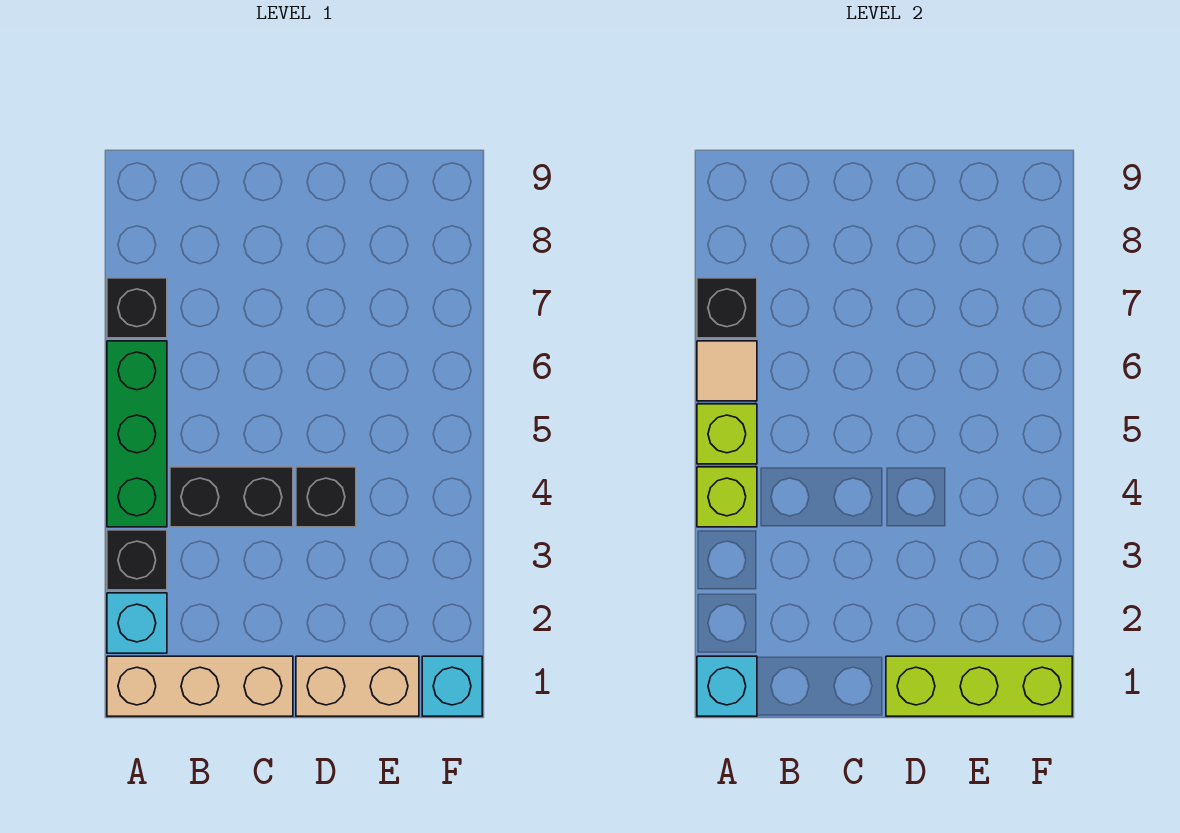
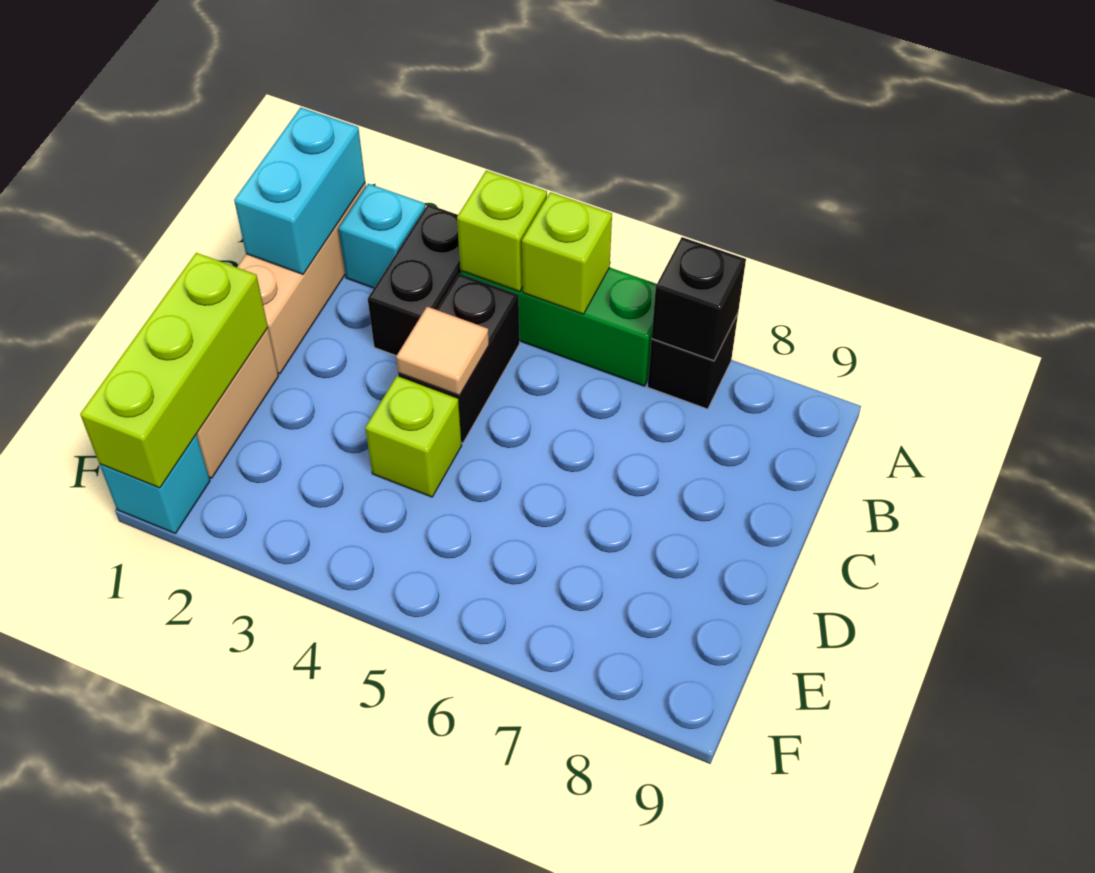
cyan brick A1 level 2 -> cyan brick A1:B1 level 2
black brick A3 level 1 -> black brick A3:B3 level 1
tan tile A6 level 2 -> tan tile C4 level 2
black brick D4 level 1 -> lime brick D4 level 1

